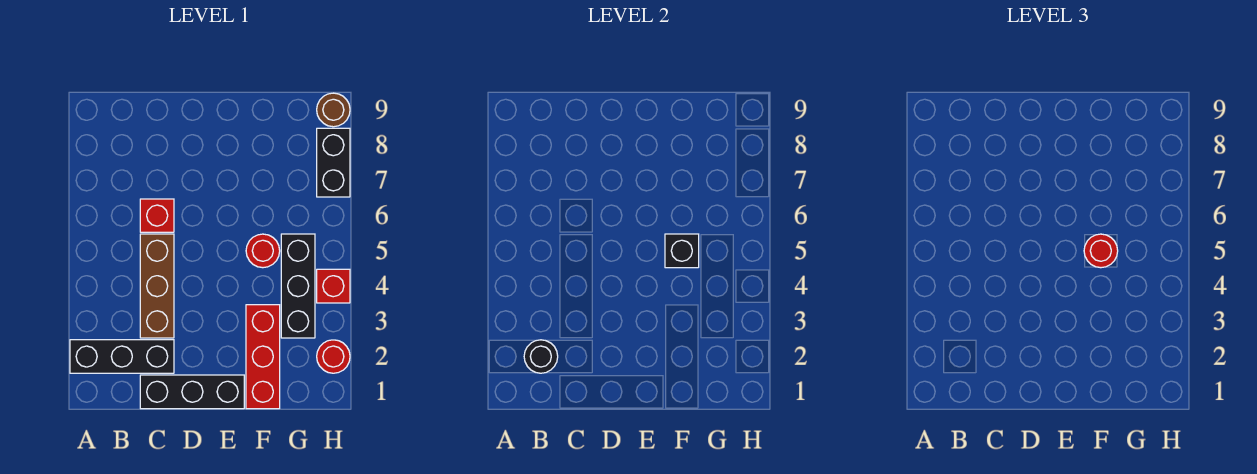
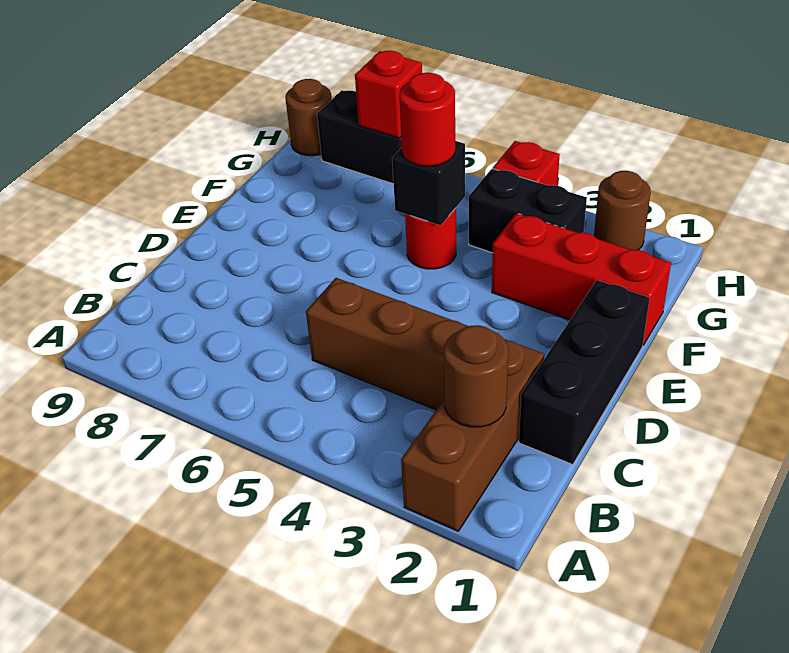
black brick A2:C2 level 1 -> brown brick A2:C2 level 1
black round brick B2 level 2 -> brown round brick B2 level 2
red brick C6 level 1 -> red brick H7 level 2
black brick G3:G5 level 1 -> black brick G3:G4 level 1
red round brick H2 level 1 -> brown round brick H2 level 1

